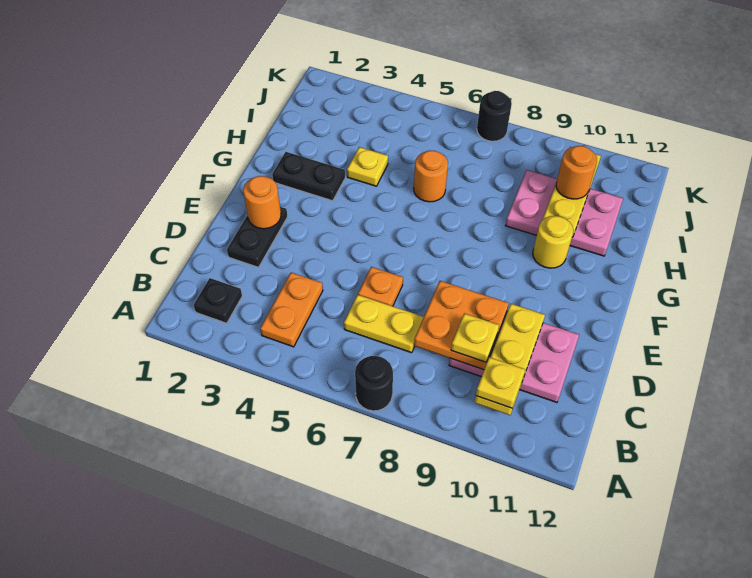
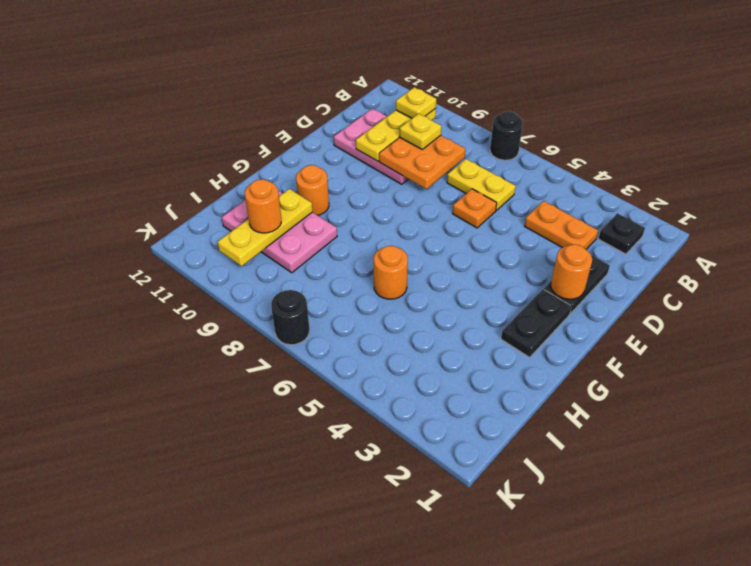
orange plate B4:C4 level 1 -> orange plate C3:C4 level 1
black plate G2:G3 level 1 -> black plate F2:G2 level 1
yellow round brick G10 level 1 -> orange round brick G10 level 1
yellow plate H4 level 1 -> none

